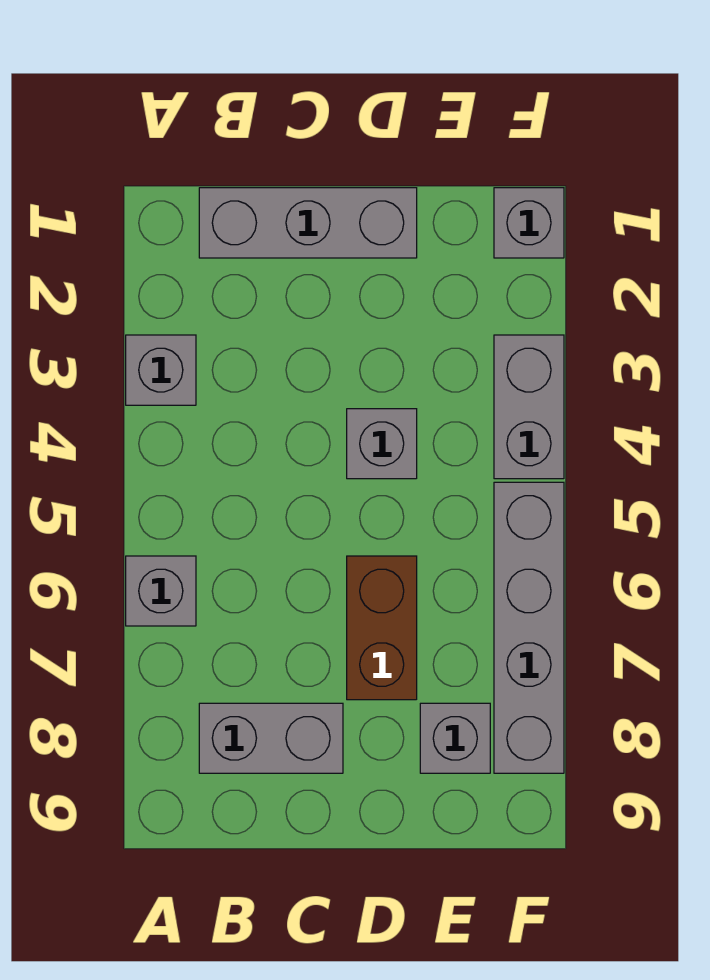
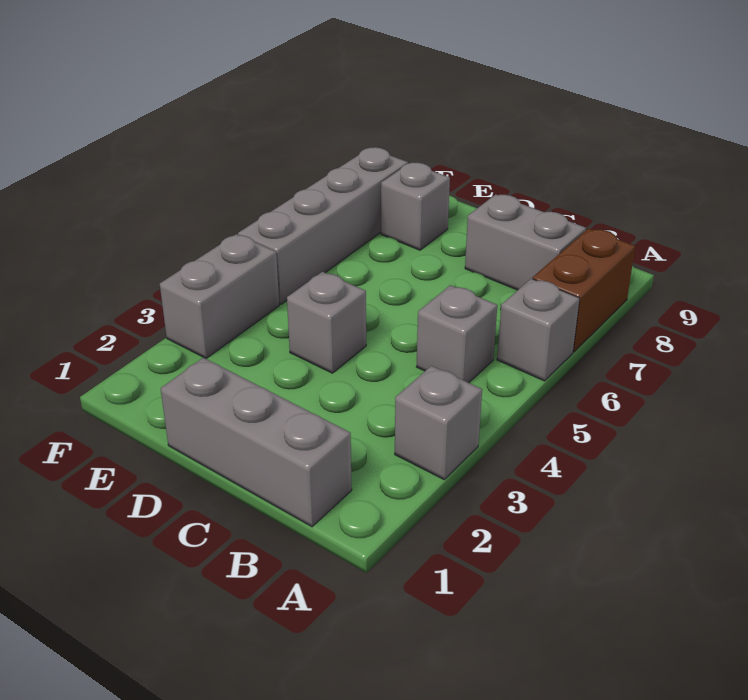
brown brick D6:D7 level 1 -> brown brick A7:A8 level 1
grey brick F1 level 1 -> grey brick B5 level 1

